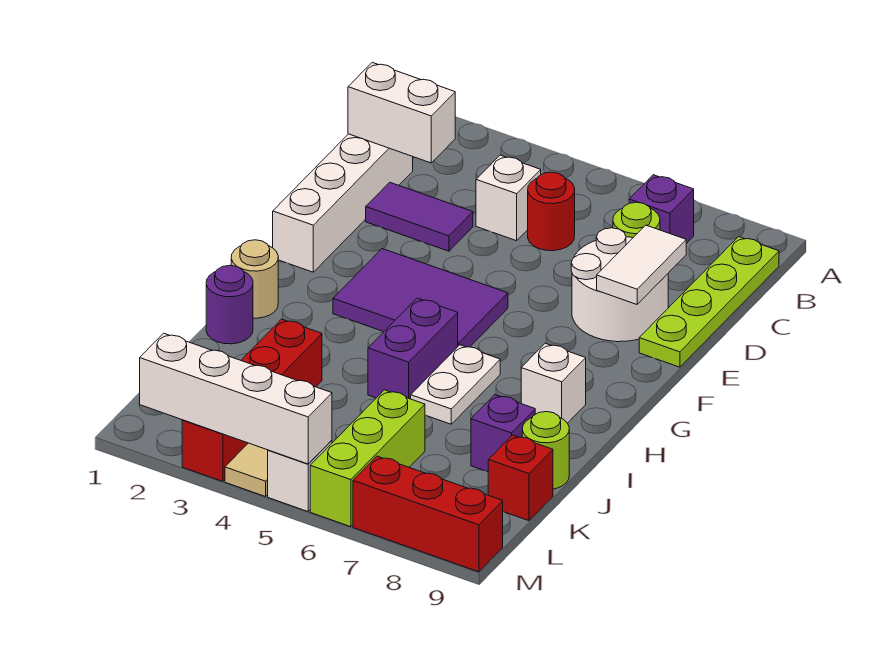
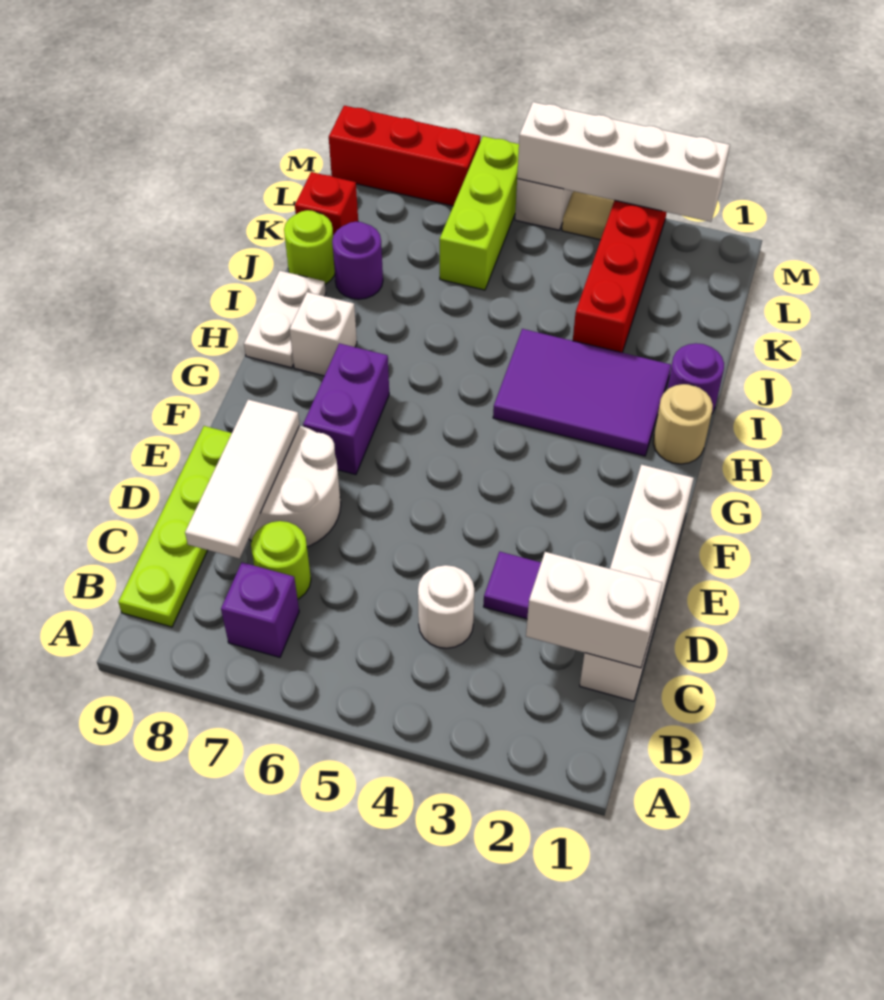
white brick C4 level 1 -> white round brick C4 level 1
red round brick C5 level 1 -> none
white tile D8:E8 level 2 -> white tile C8:E8 level 2
purple tile F3:G5 level 1 -> purple tile H2:I4 level 1
purple brick H5:I5 level 1 -> purple brick F7:G7 level 1
white plate H6:I6 level 1 -> white plate H9:I9 level 1
purple brick J8 level 1 -> purple round brick J8 level 1

